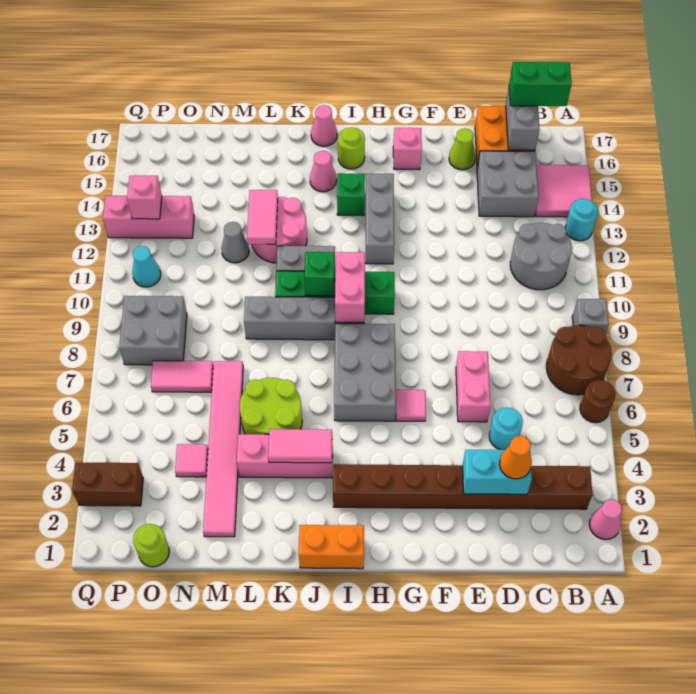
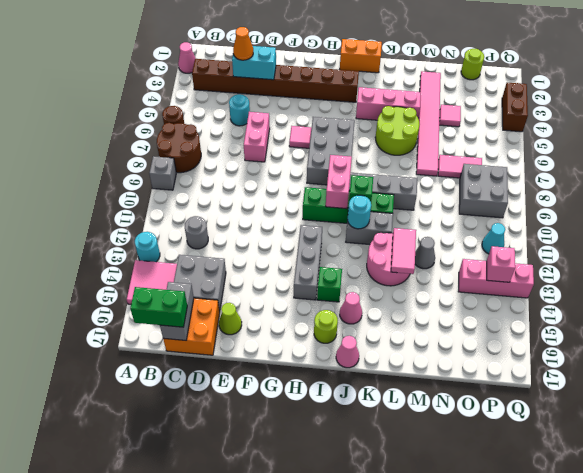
grey round brick B11:C12 level 1 -> grey round brick C12 level 1
pink brick G16 level 1 -> none
pink tile J4:K4 level 2 -> none
none -> cyan round brick J11 level 2
brown brick P3:Q3 level 1 -> brown brick Q3:Q4 level 1

